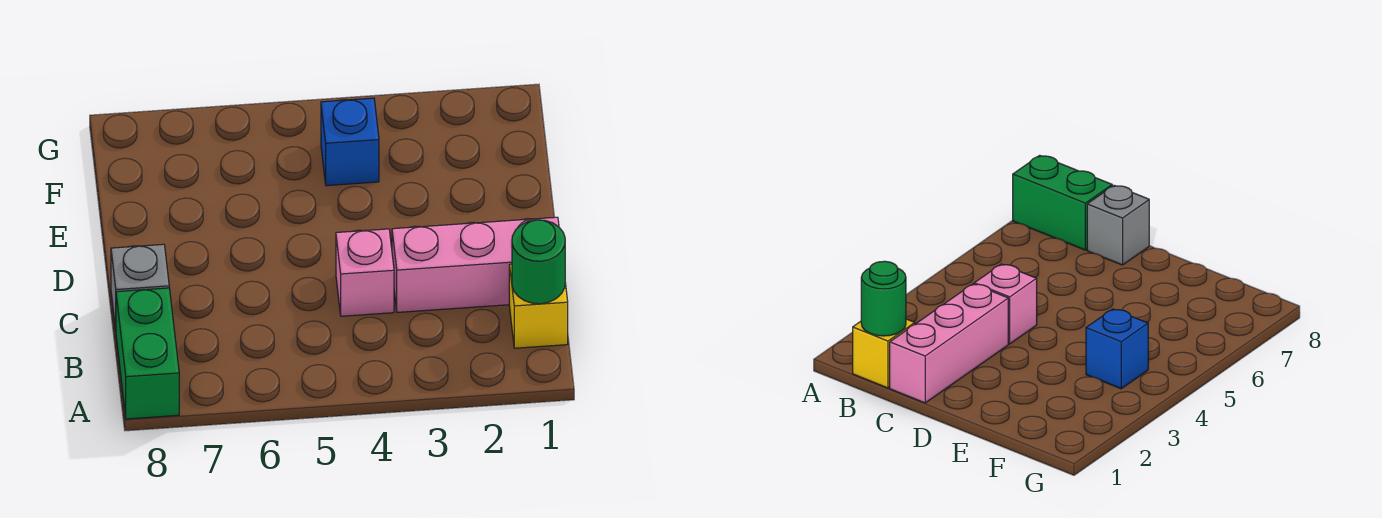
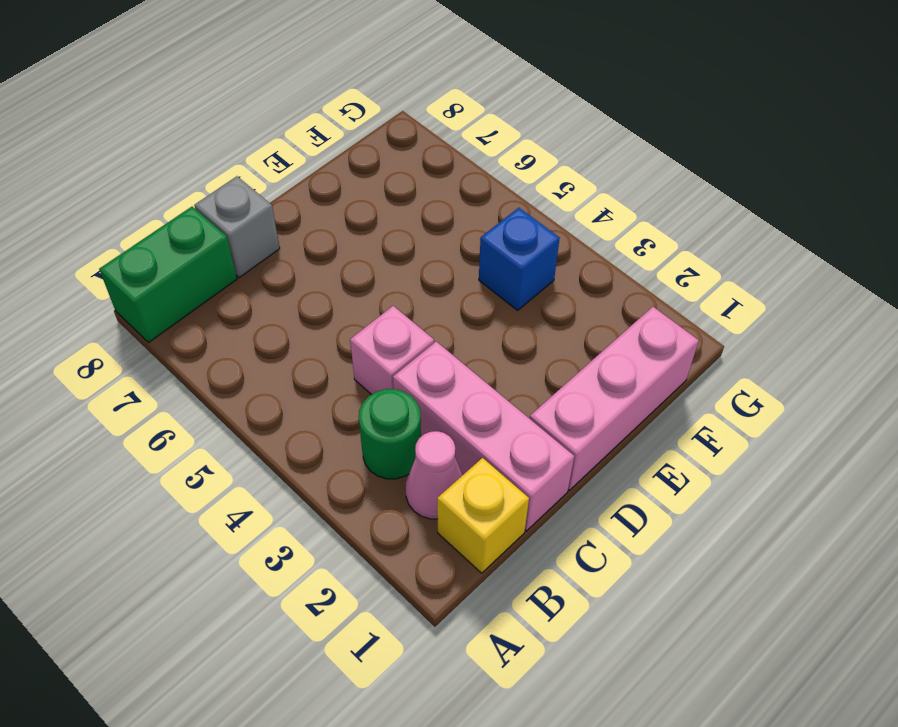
green round brick B1 level 2 -> green round brick B3 level 1
none -> pink cone B2 level 1
none -> pink brick D1:F1 level 1

